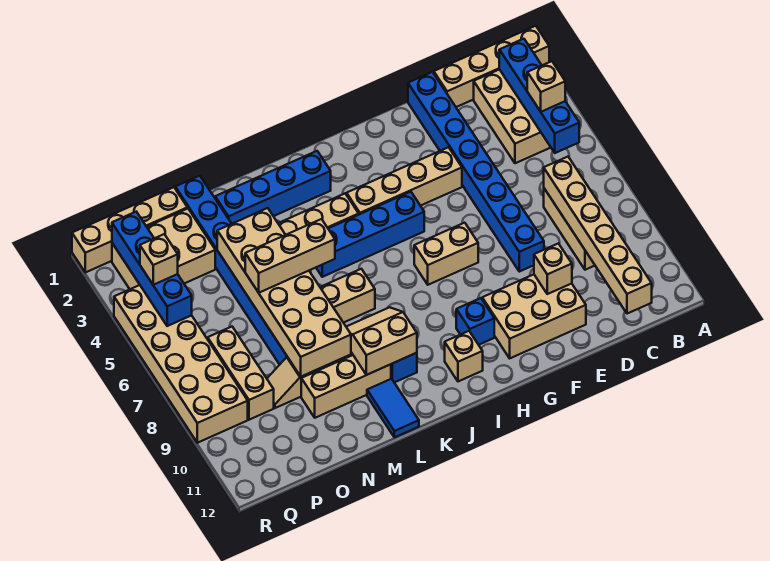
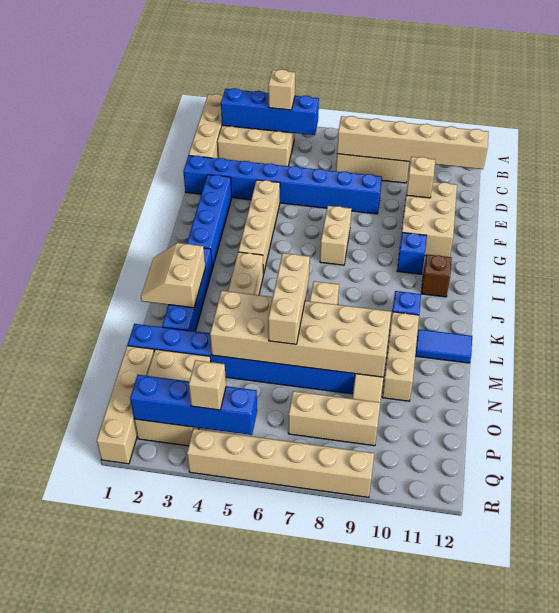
blue brick H5:K5 level 1 -> blue brick F2:I2 level 1
tan brick I11 level 1 -> brown brick I11 level 1
tan slope K9:L10 level 2 top 10 -> tan slope K1:L2 level 2 top 2
tan brick Q4:R9 level 1 -> tan brick R4:R9 level 1

